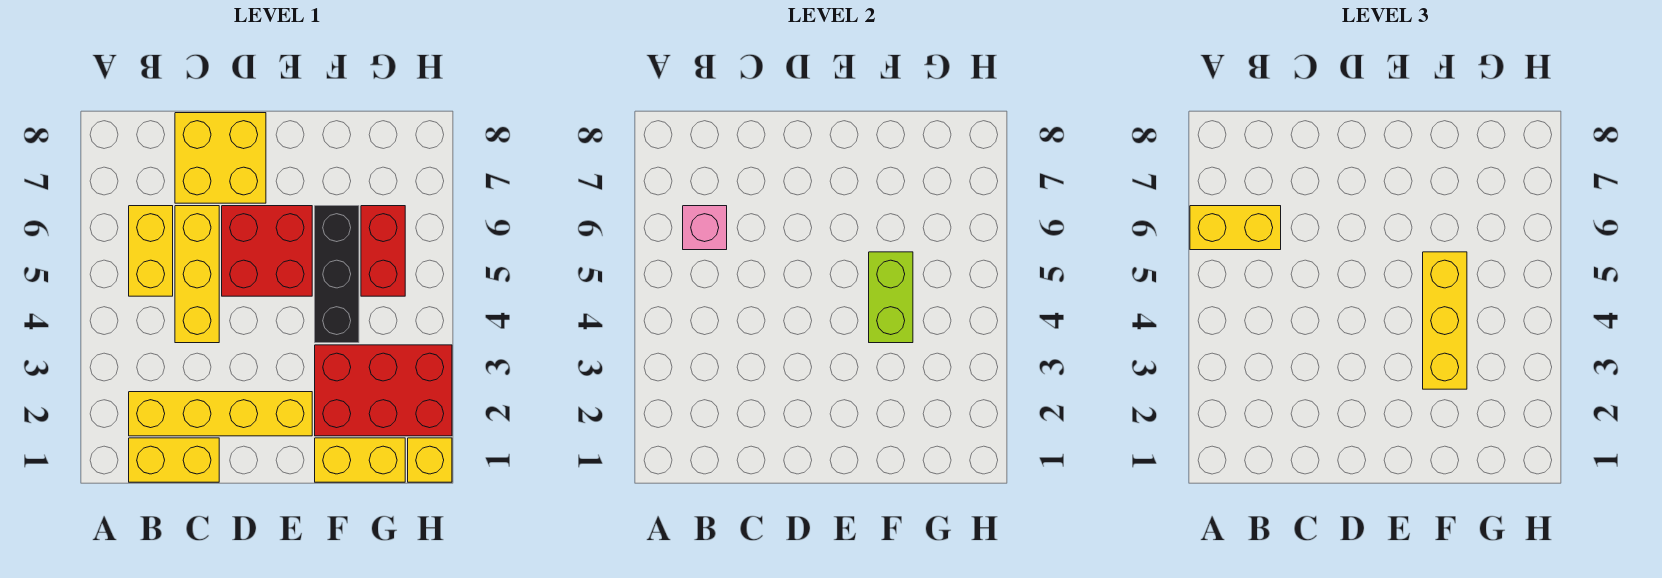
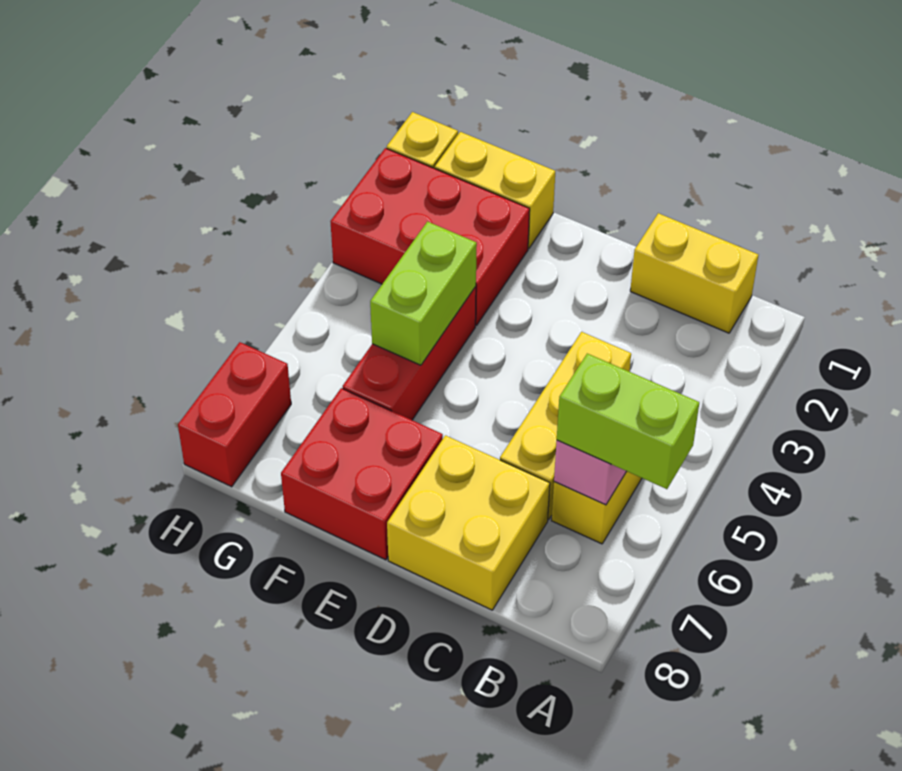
yellow brick A6:B6 level 3 -> lime brick A6:B6 level 3
yellow brick B2:E2 level 1 -> none
red brick D5:E6 level 1 -> red brick E7:F8 level 1
yellow brick F3:F5 level 3 -> none
black brick F4:F6 level 1 -> red brick F4:F6 level 1
red brick G5:G6 level 1 -> red brick H7:H8 level 1

